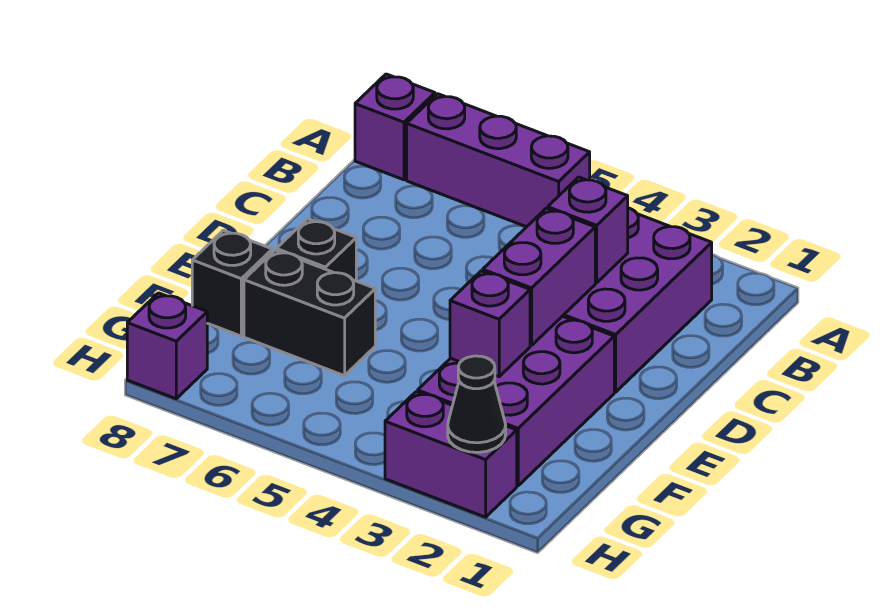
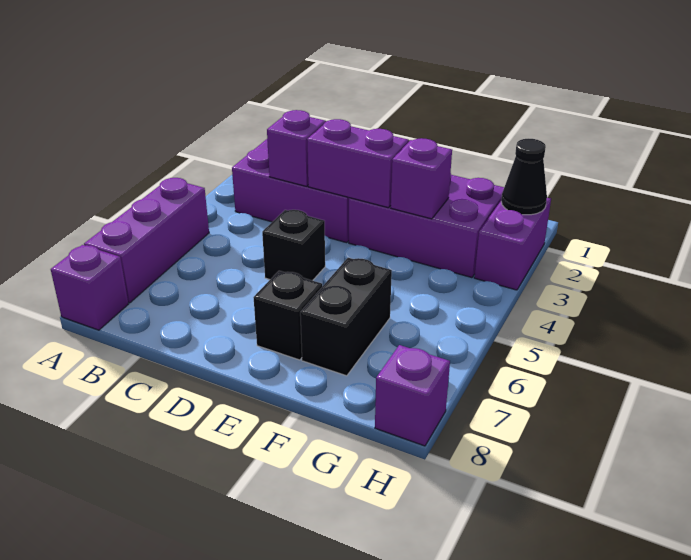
black brick F8 level 1 -> black brick D5 level 1

